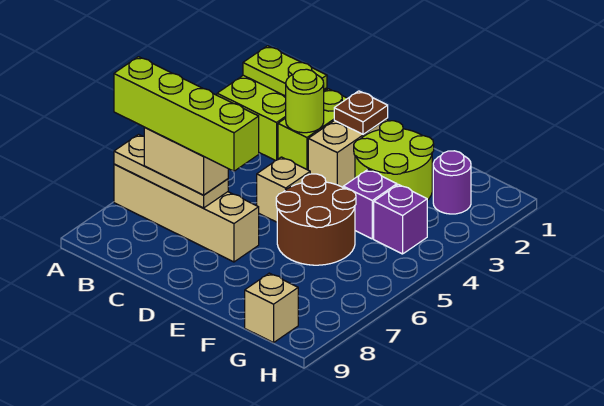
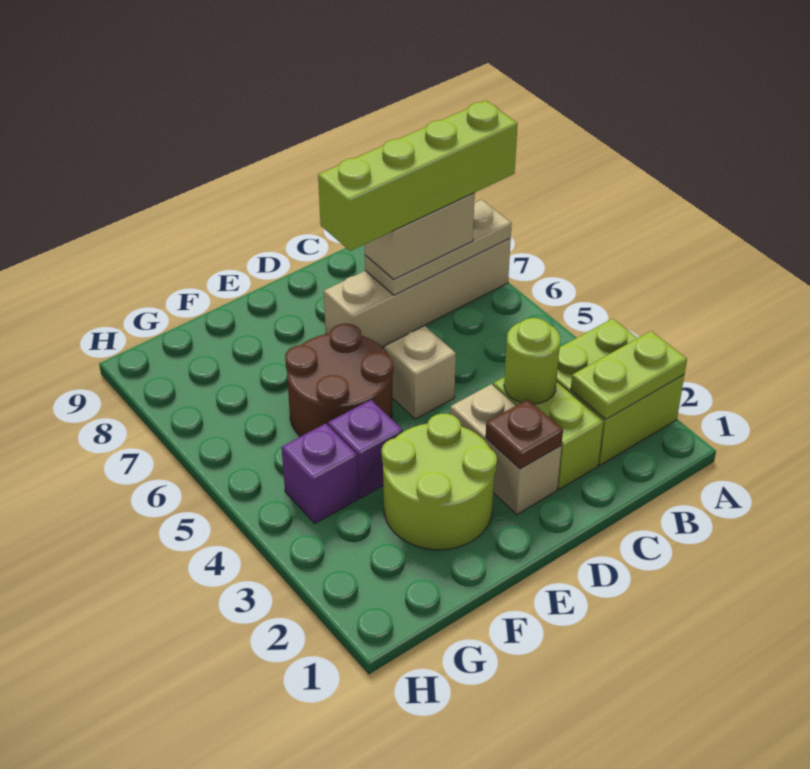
purple round brick G2 level 1 -> none
tan brick G9 level 1 -> none

